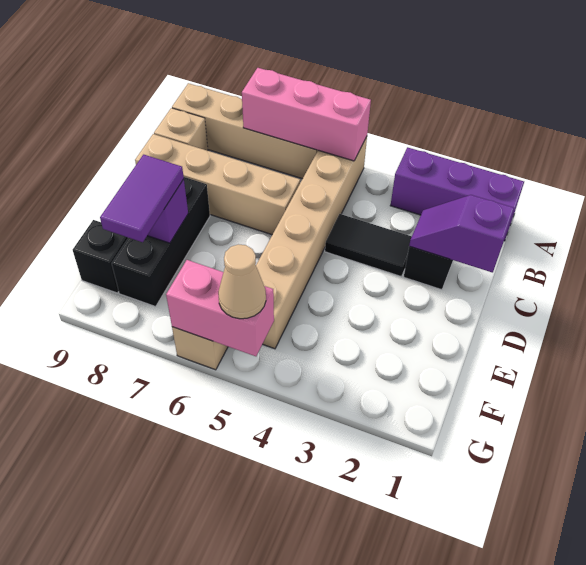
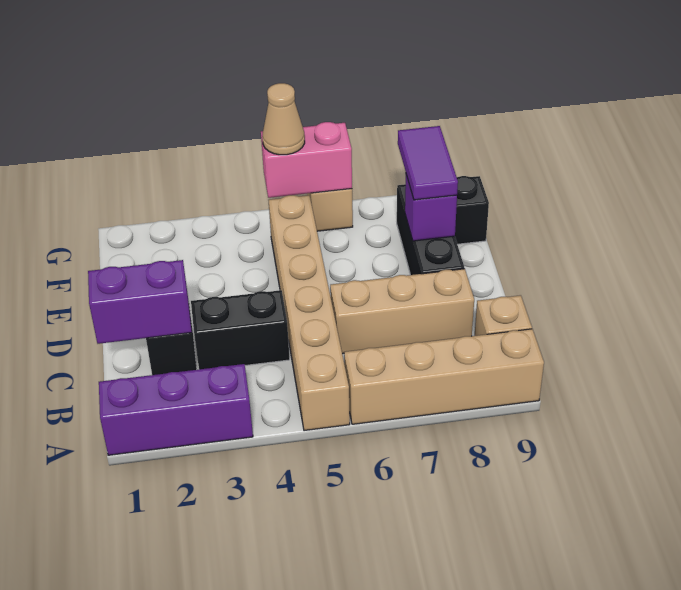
pink brick A5:A7 level 2 -> none
purple slope C1:C2 level 2 top 1 -> purple brick C1:C2 level 2
black tile C3:C4 level 1 -> black brick C3:C4 level 1
tan brick C6:C9 level 1 -> tan brick C6:C8 level 1

